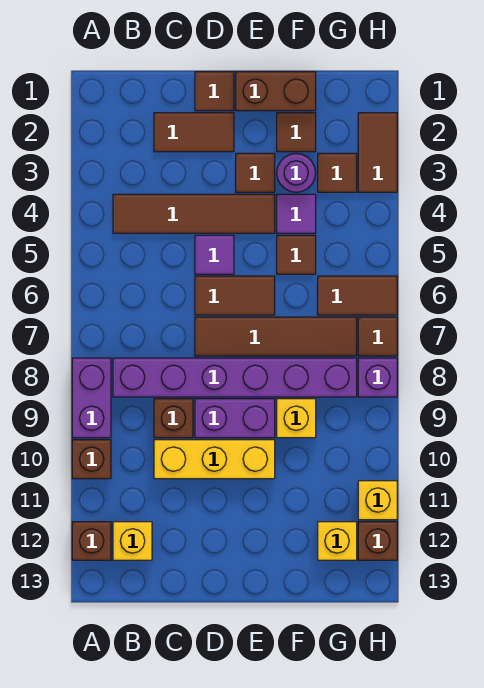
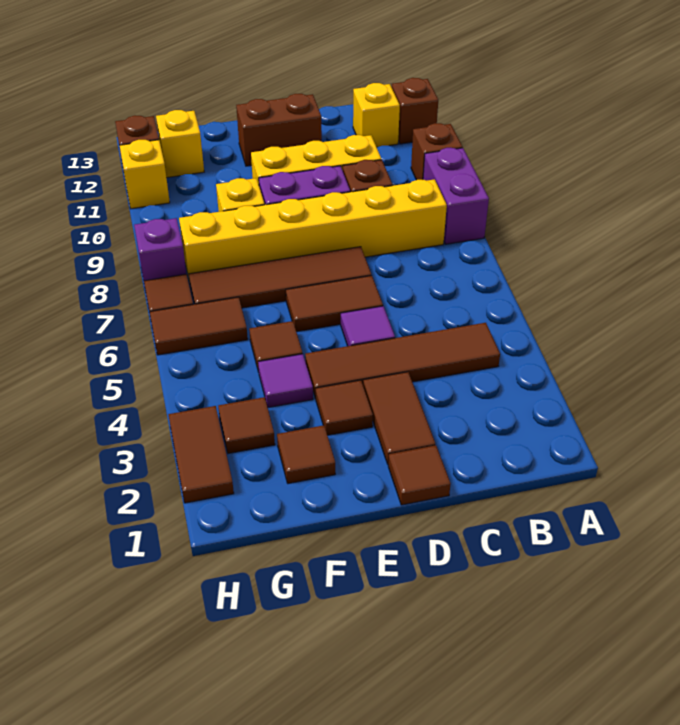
purple brick B8:G8 level 1 -> yellow brick B8:G8 level 1
brown tile C2:D2 level 1 -> brown tile D2:D3 level 1
brown brick E1:F1 level 1 -> brown brick D12:E12 level 1
purple round brick F3 level 1 -> none

